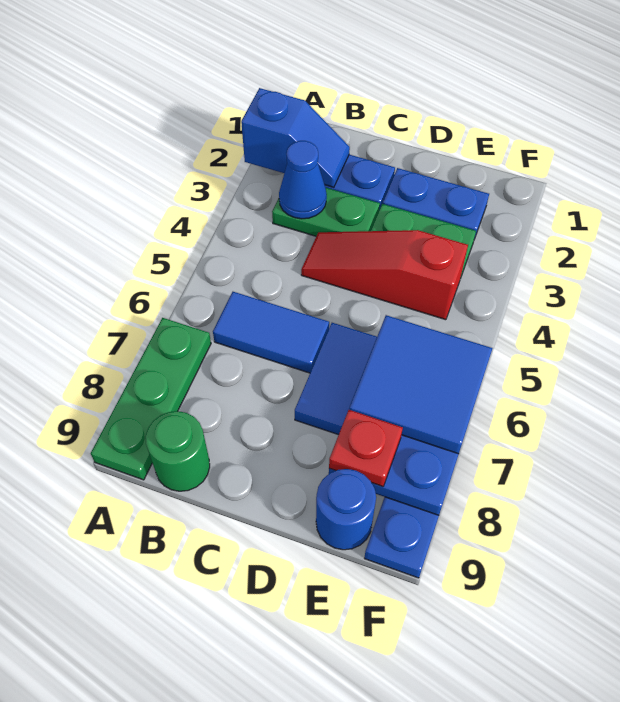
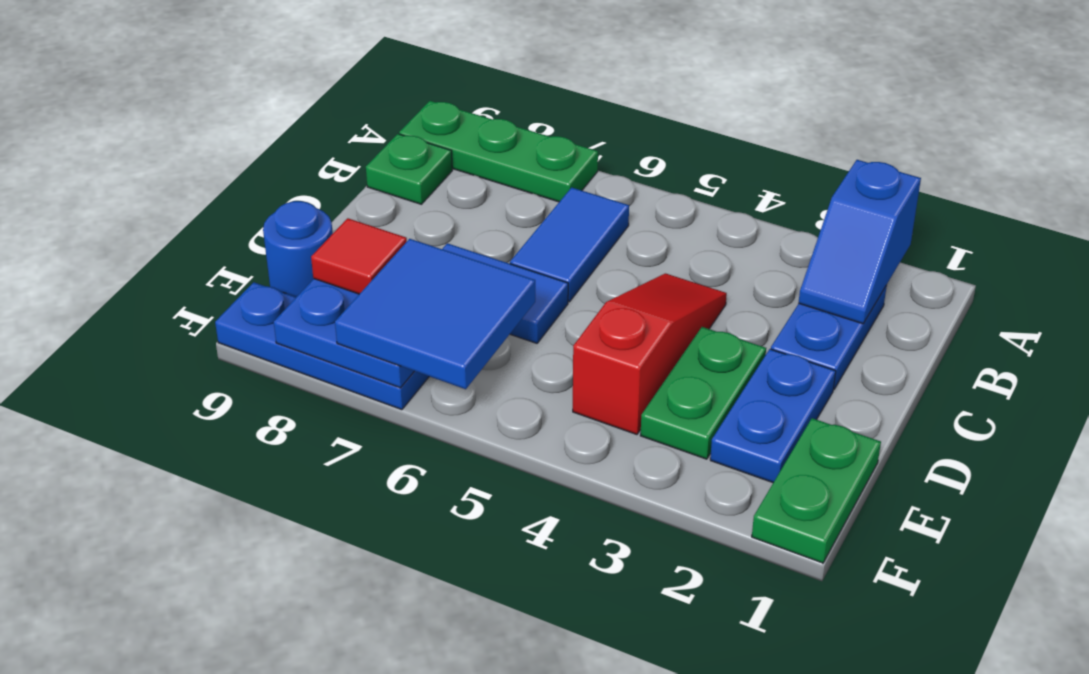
green plate B3:C3 level 1 -> green plate E1:F1 level 1
blue cone B3 level 2 -> none
green round brick B9 level 1 -> green plate B9 level 1
red plate E8 level 3 -> red tile E8 level 3

